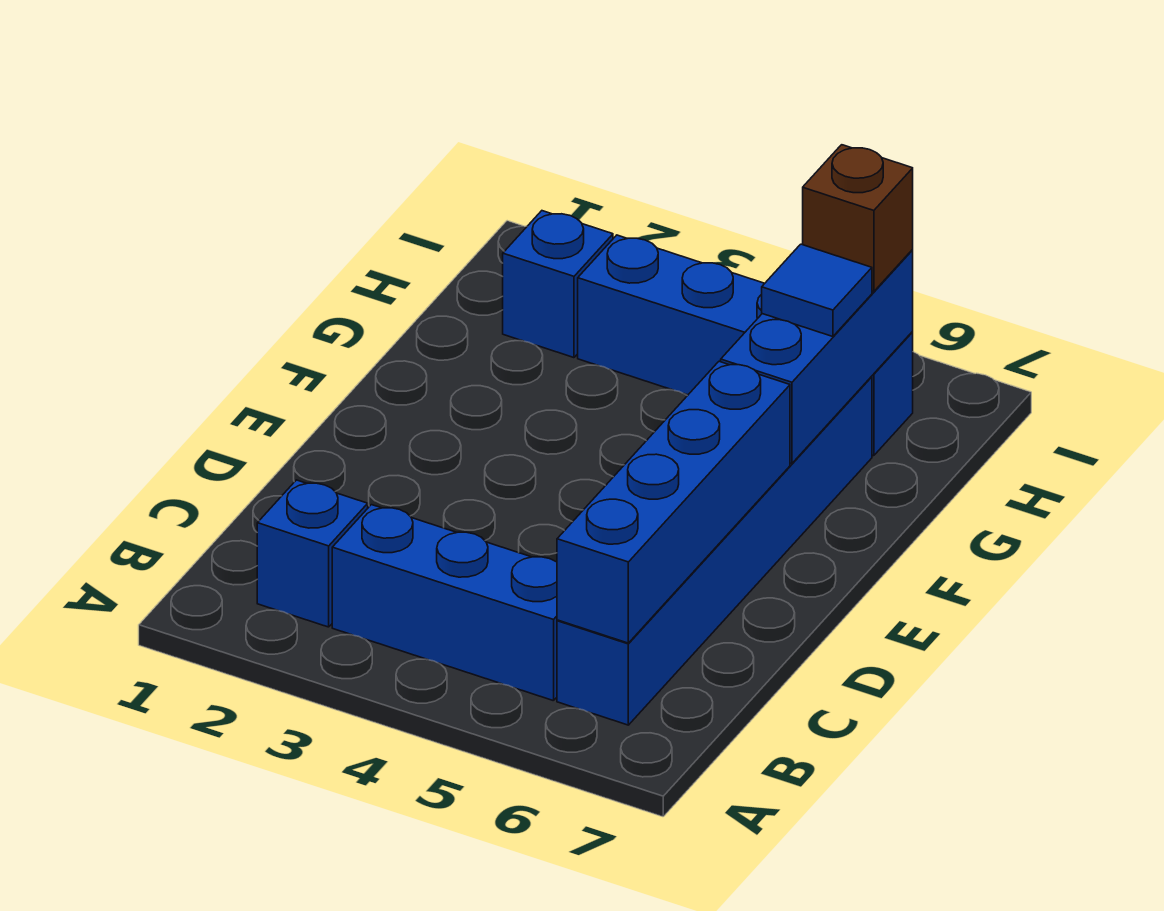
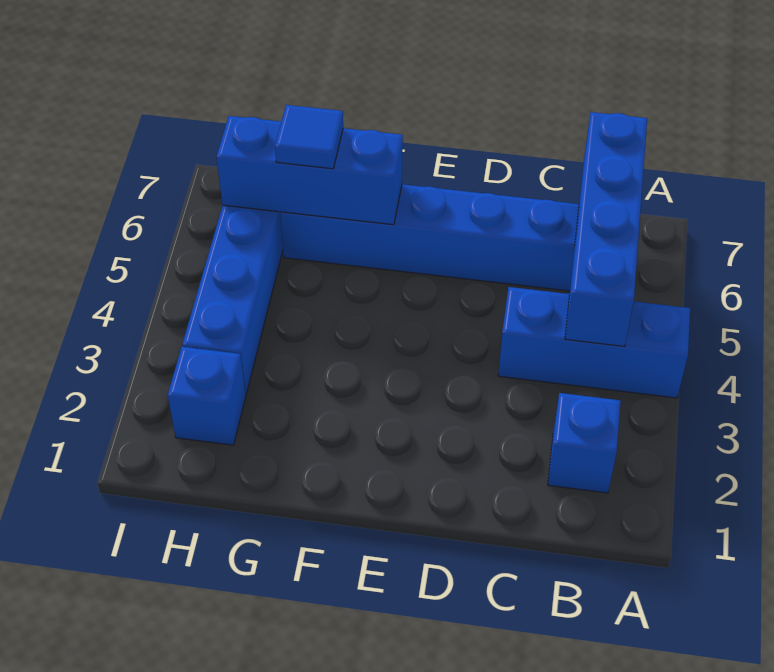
blue brick B3:B5 level 1 -> blue brick A4:C4 level 1
blue brick B6:E6 level 2 -> blue brick B4:B7 level 2
brown brick H6 level 3 -> none

